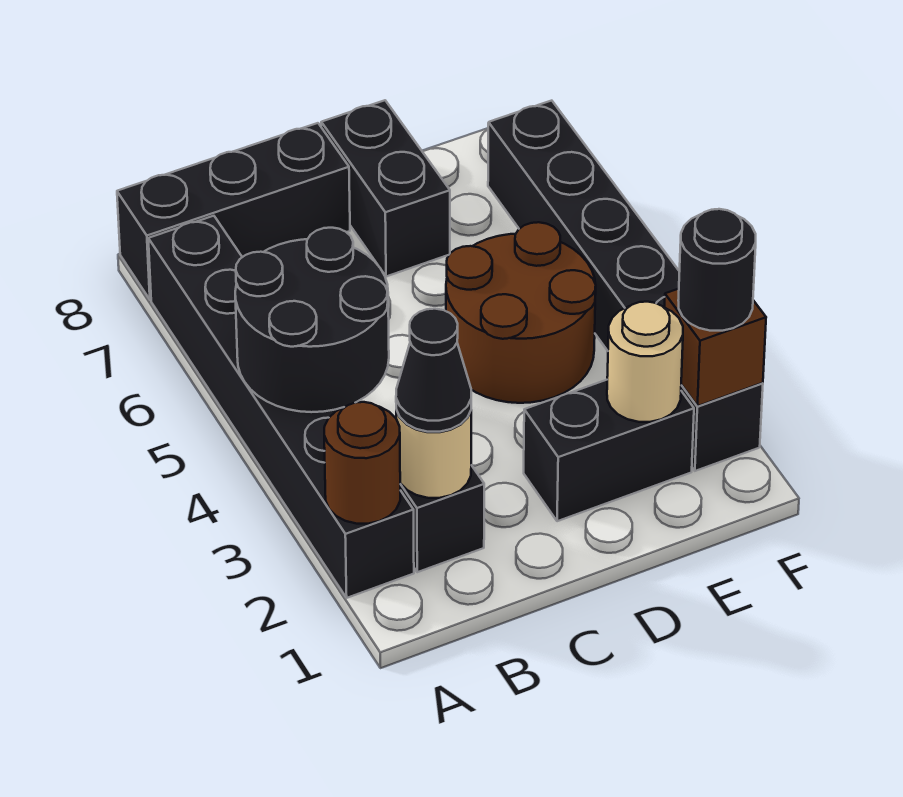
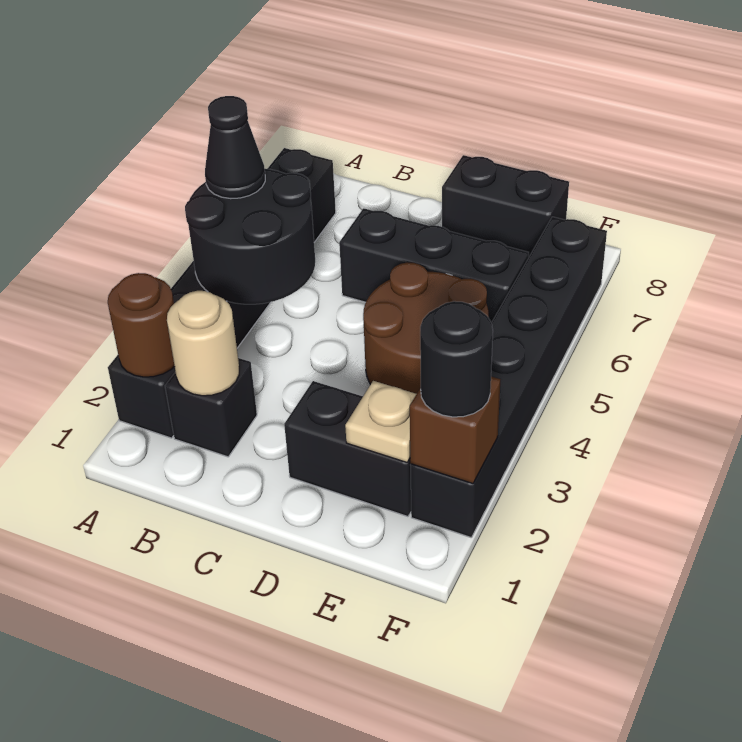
black brick A8:C8 level 1 -> black brick C6:E6 level 1
black cone B2 level 3 -> black cone A5 level 3
black brick D7:D8 level 1 -> black brick D8:E8 level 1
tan round brick E2 level 2 -> tan plate E2 level 2

